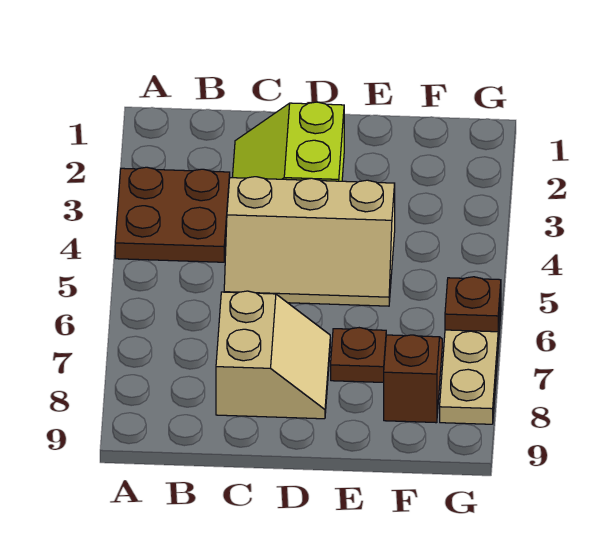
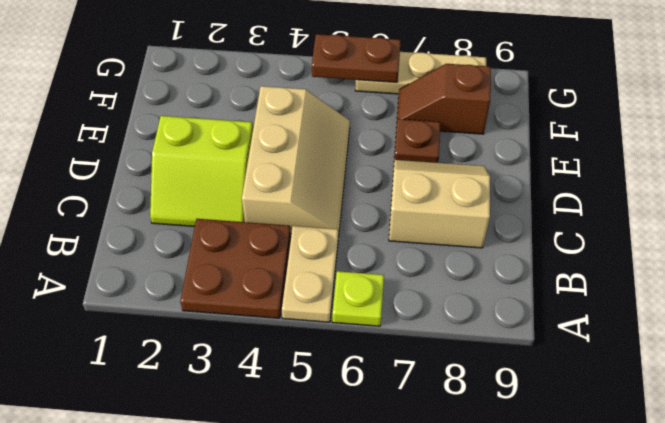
none -> tan plate A5:B5 level 1
none -> lime plate A6 level 1
brown plate G6 level 2 -> brown plate G5:G6 level 2

